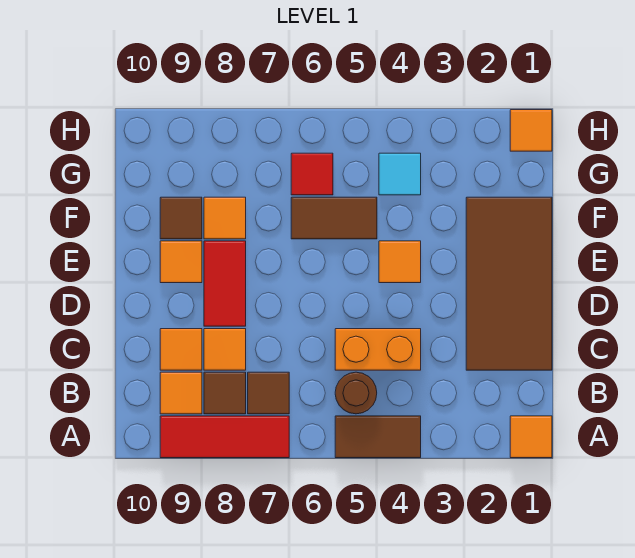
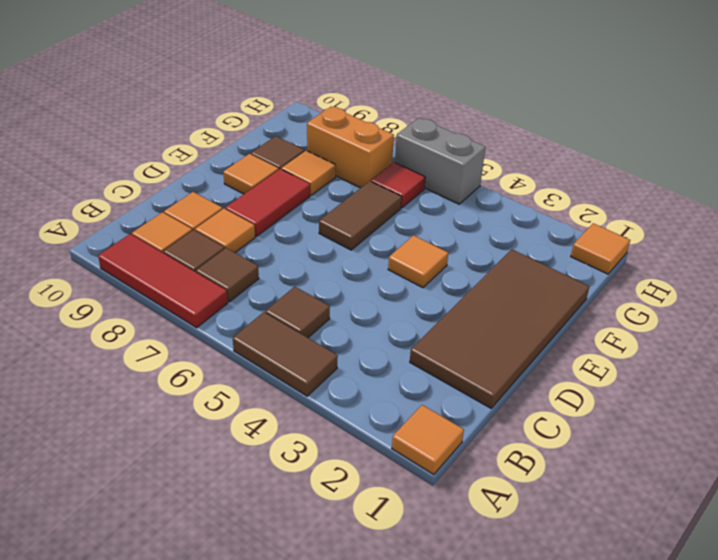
brown round brick B5 level 1 -> brown tile B5 level 1
orange brick C4:C5 level 1 -> orange brick G7:G8 level 1
brown tile F5:F6 level 1 -> brown tile E6:F6 level 1
cyan tile G4 level 1 -> none
none -> grey brick H5:H6 level 1

